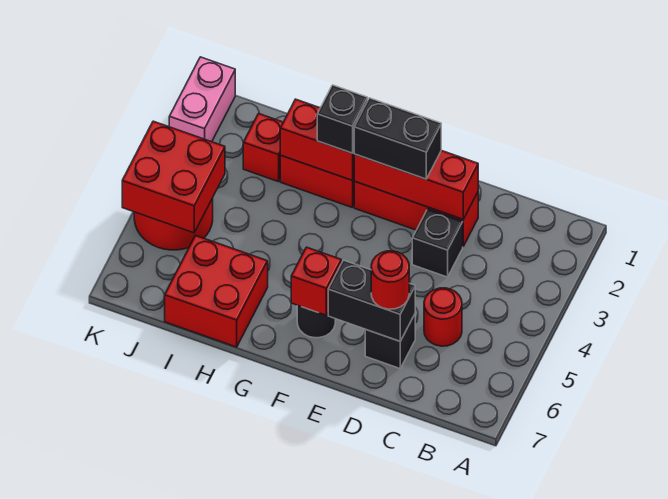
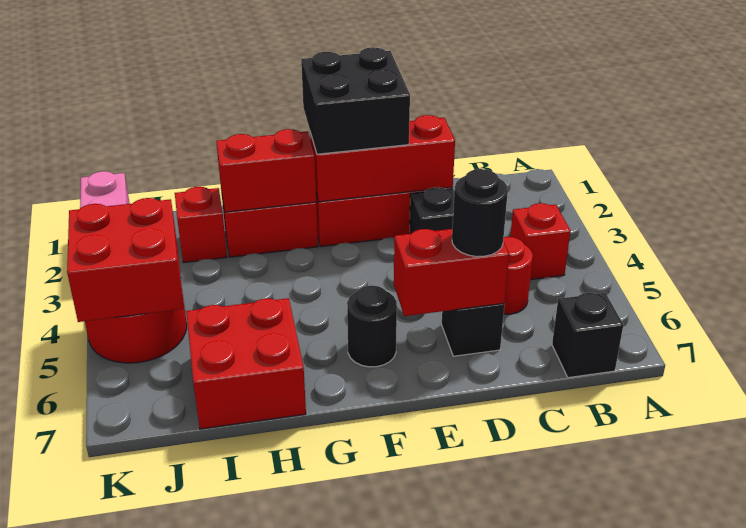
black brick D6:E6 level 2 -> red brick D6:E6 level 2
red round brick D6 level 3 -> black round brick D6 level 3
black brick E2:F2 level 3 -> black brick E1:F2 level 3
red brick F6 level 2 -> red brick B4 level 1
black brick G2 level 3 -> black brick B7 level 1

